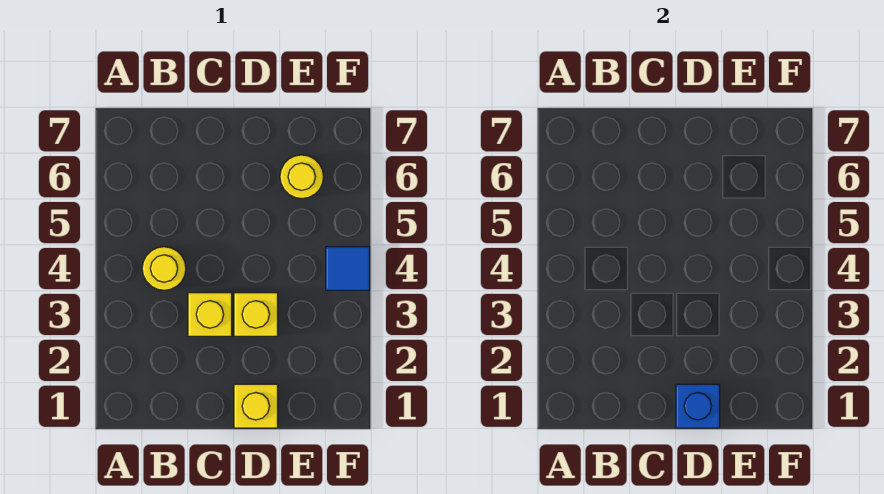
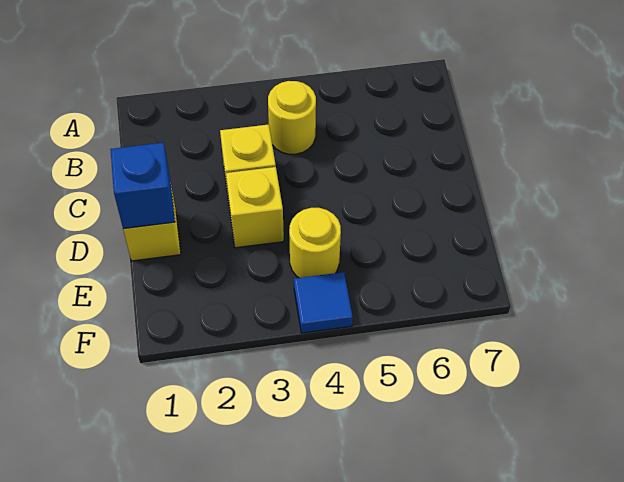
yellow round brick E6 level 1 -> yellow round brick E4 level 1

